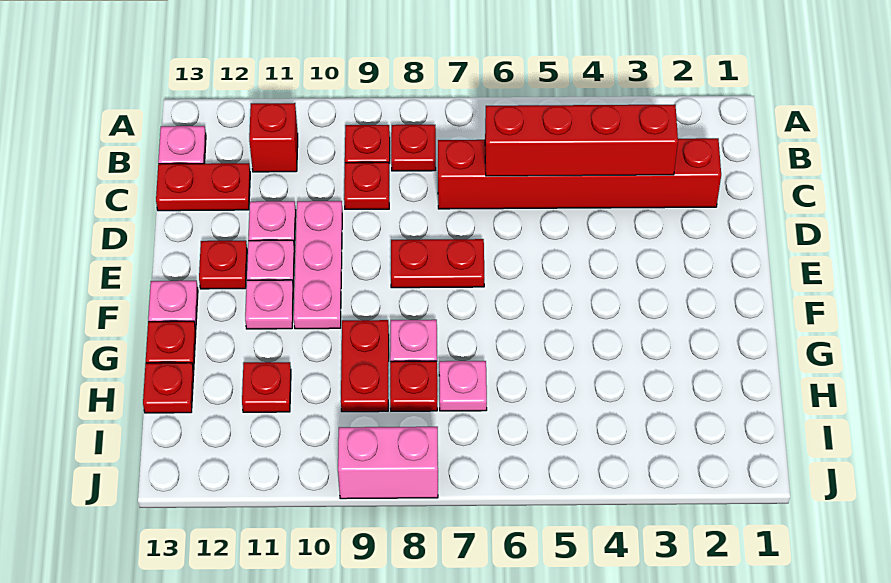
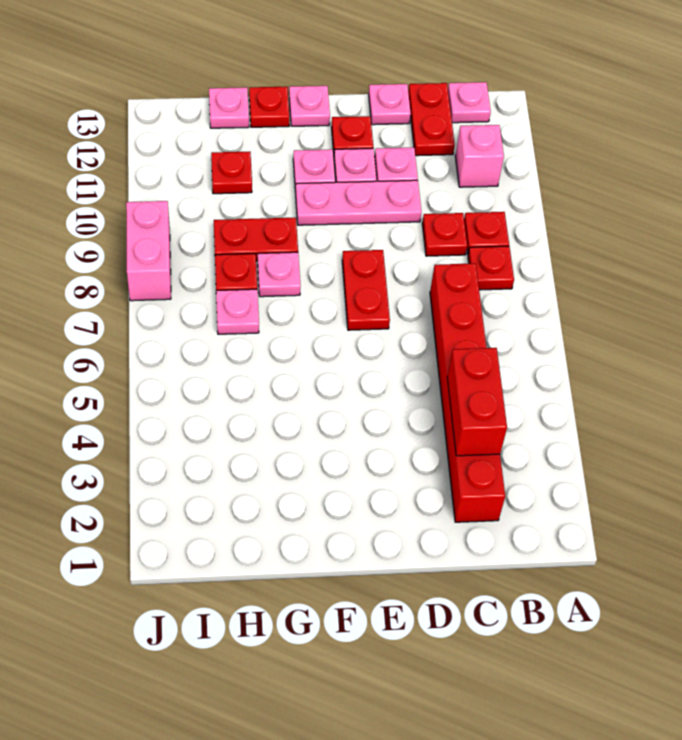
red brick B11 level 1 -> pink brick B11 level 1
red brick C3:C6 level 2 -> red brick C3:C4 level 2
none -> pink plate D13 level 1
red plate H13 level 1 -> pink plate H13 level 1

